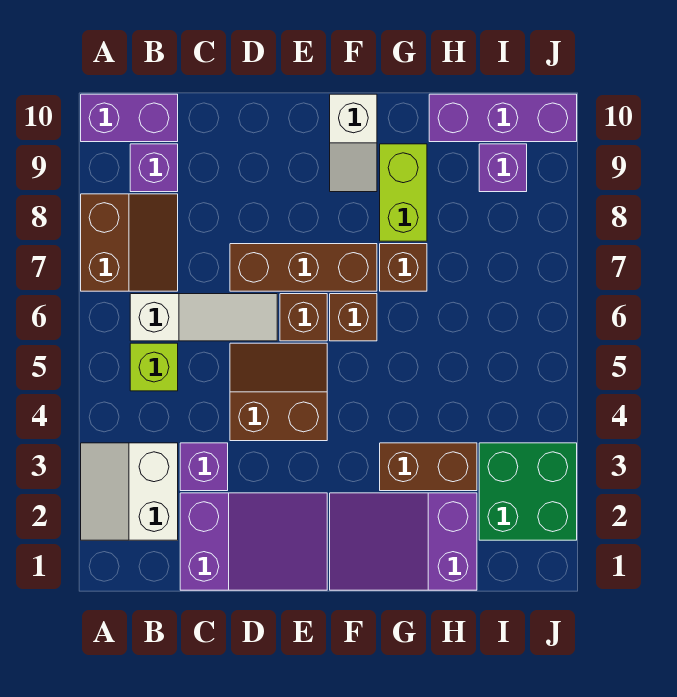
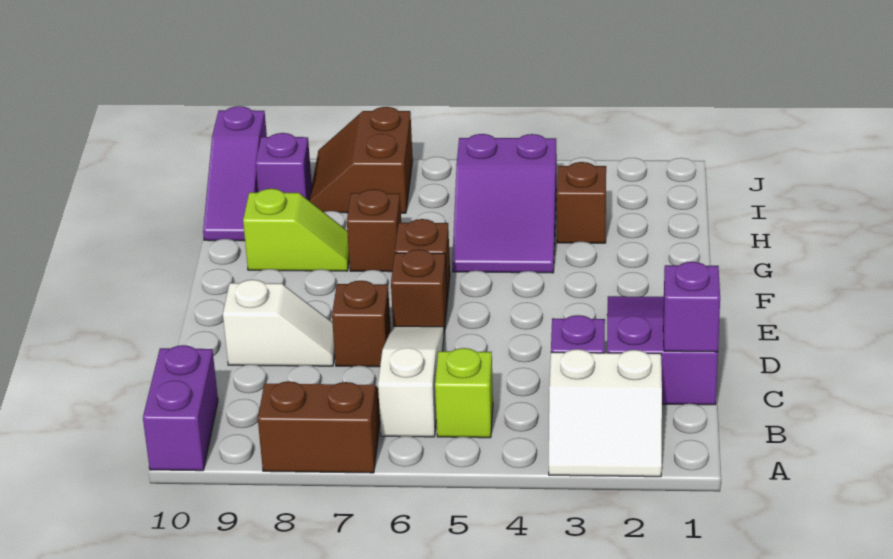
purple brick B9 level 1 -> purple brick C1 level 2
brown slope D4:E5 level 1 top 4 -> brown slope I7:J8 level 1 top 7
brown brick D7:F7 level 1 -> brown brick D7 level 1
purple slope F1:H2 level 1 top H -> purple slope G4:I5 level 1 top I
white slope F9:F10 level 1 top 10 -> white slope D8:D9 level 1 top 9
brown brick G3:H3 level 1 -> brown brick H3 level 1
lime brick G8:G9 level 1 -> lime slope G8:G9 level 1 top 9
purple brick H10:J10 level 1 -> purple slope H10:J10 level 1 top J
green brick I2:J3 level 1 -> none

